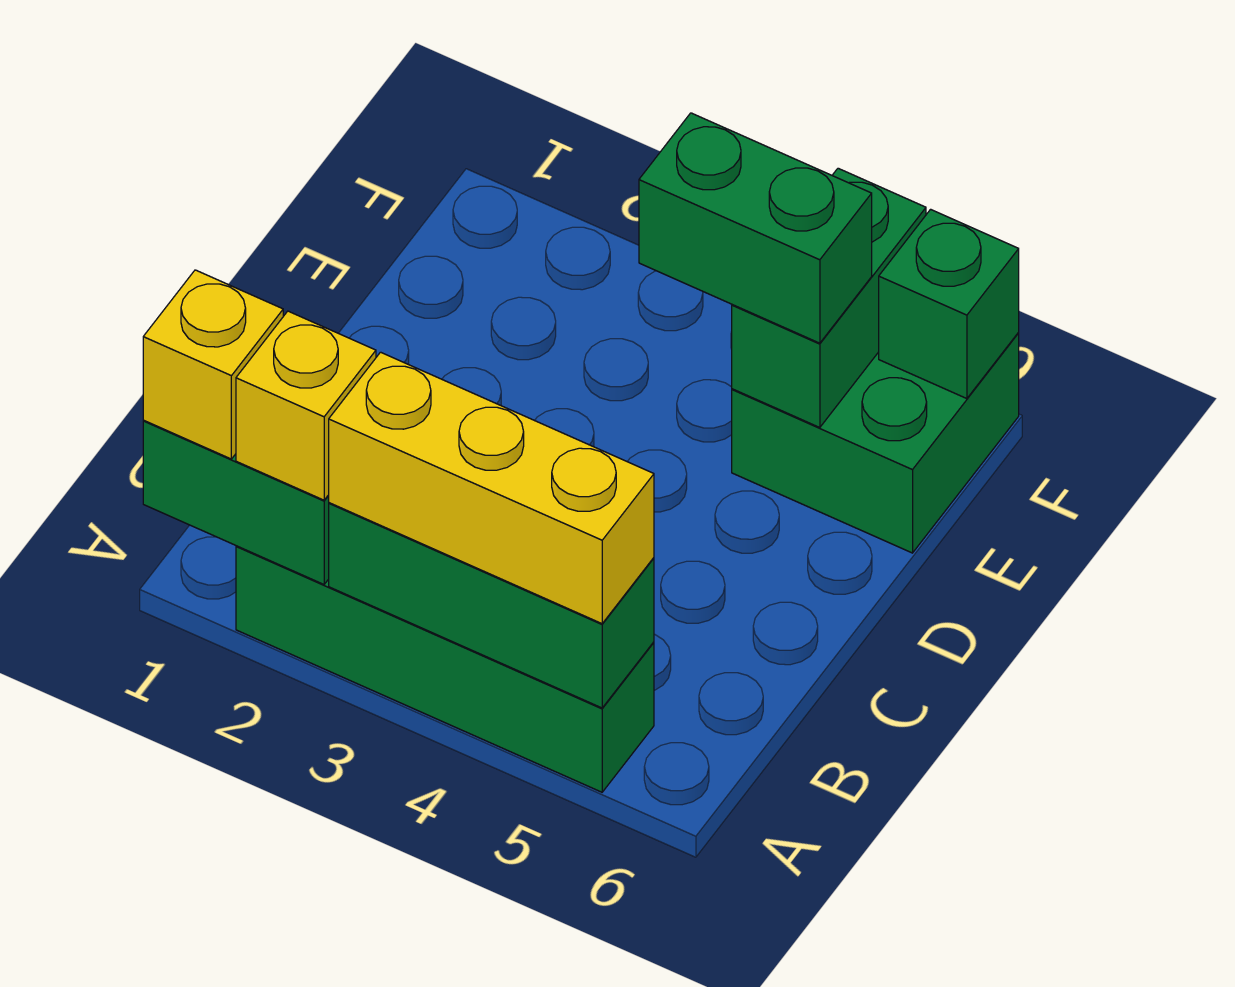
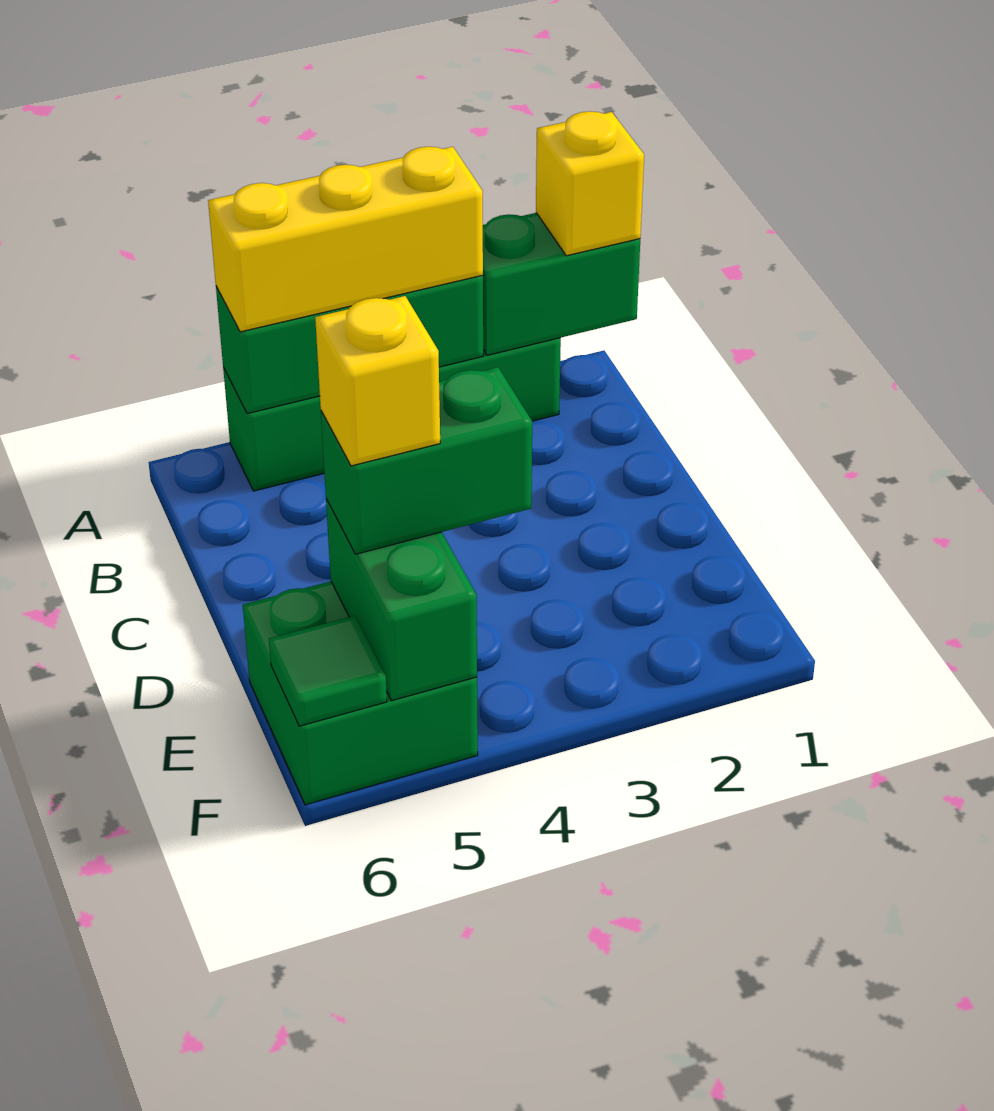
yellow brick A2 level 3 -> yellow brick E5 level 4
green brick F6 level 2 -> green tile F6 level 2

